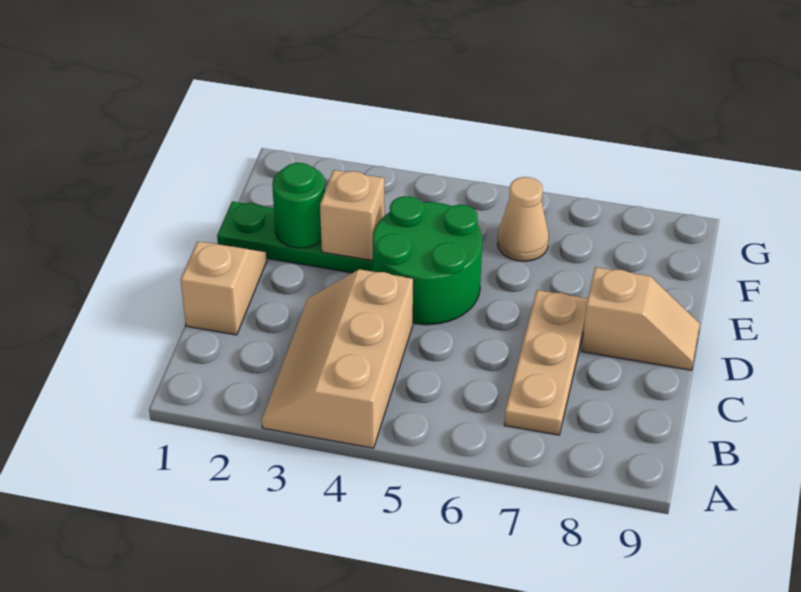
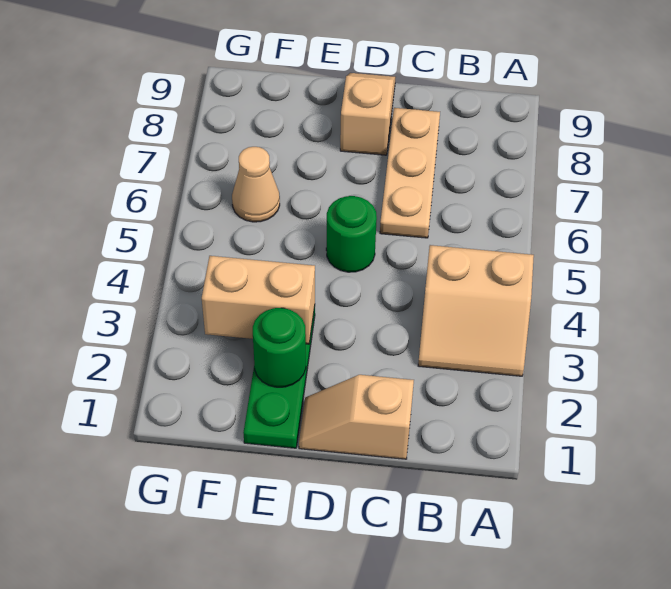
tan slope A3:C4 level 1 top 4 -> tan slope A3:B4 level 1 top 4
tan plate B7:D7 level 1 -> tan plate C6:C8 level 1
green round brick D4:E5 level 1 -> green round brick D5 level 1
tan brick E3 level 2 -> tan brick E3:F3 level 2

